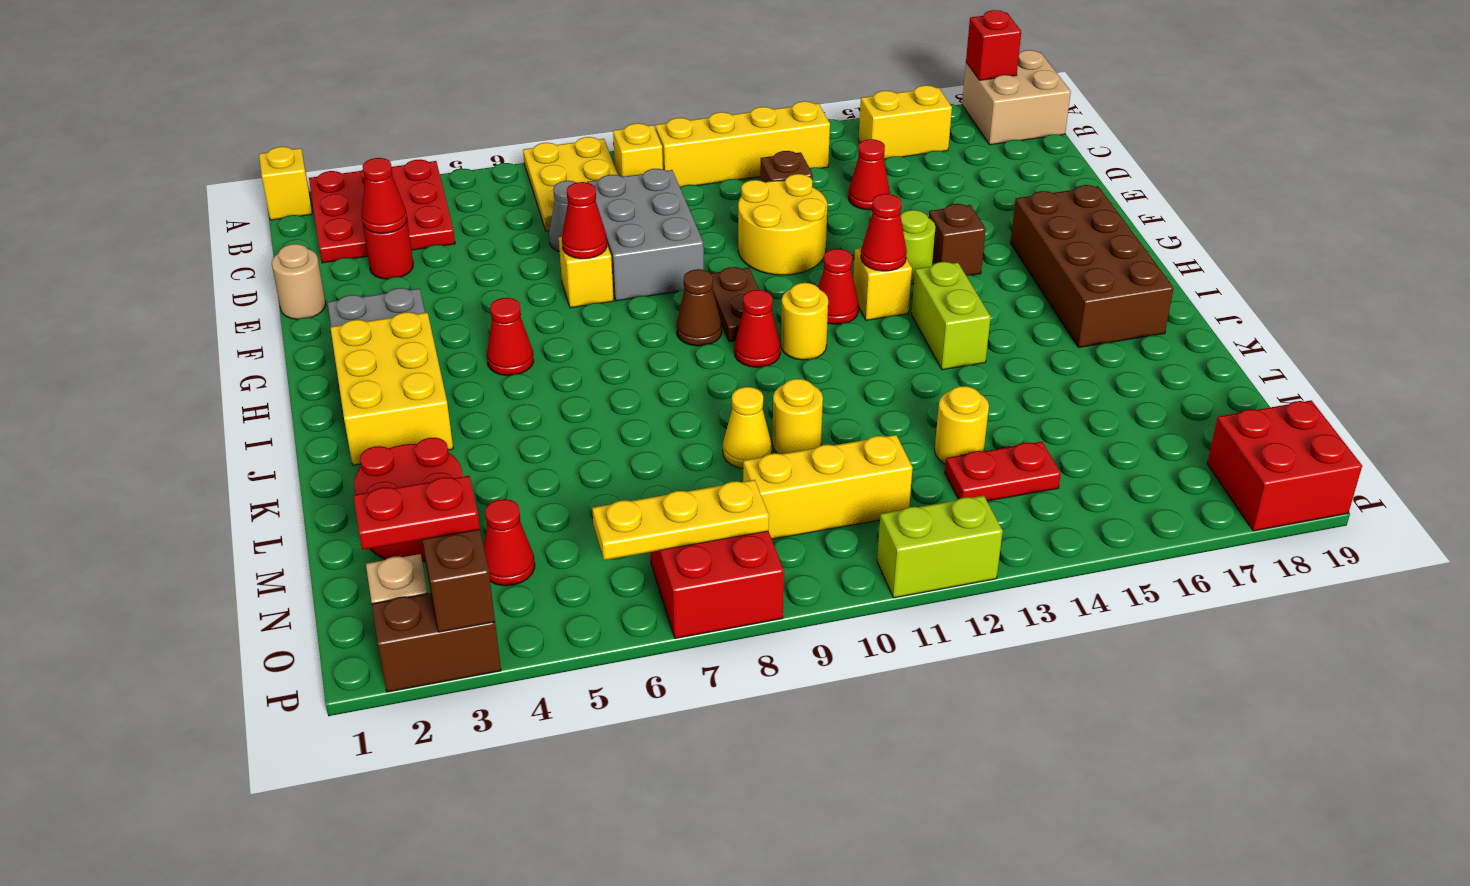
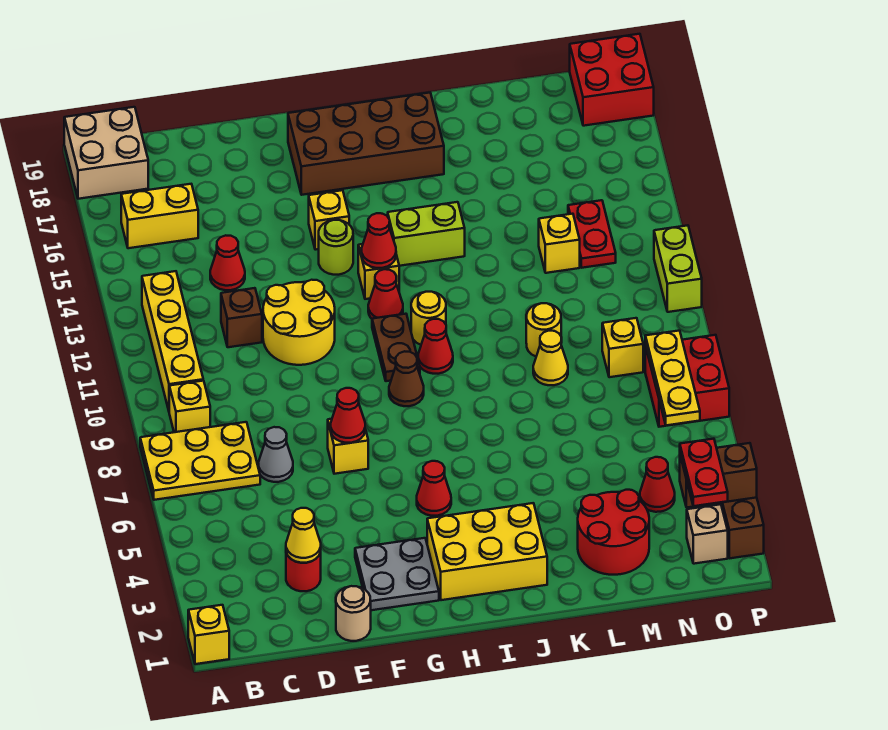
red plate A2:C4 level 1 -> none
red brick A18 level 2 -> none
yellow brick B15:B16 level 1 -> yellow brick B16:C16 level 1
red cone D3 level 2 -> yellow cone D3 level 2
grey brick D8:F9 level 1 -> none
brown plate G10:H10 level 1 -> brown plate H10:H11 level 1
brown brick G15 level 1 -> yellow brick G15 level 1
yellow round brick M13 level 1 -> yellow brick M13 level 1
yellow brick N9:N11 level 1 -> yellow brick N9 level 1

